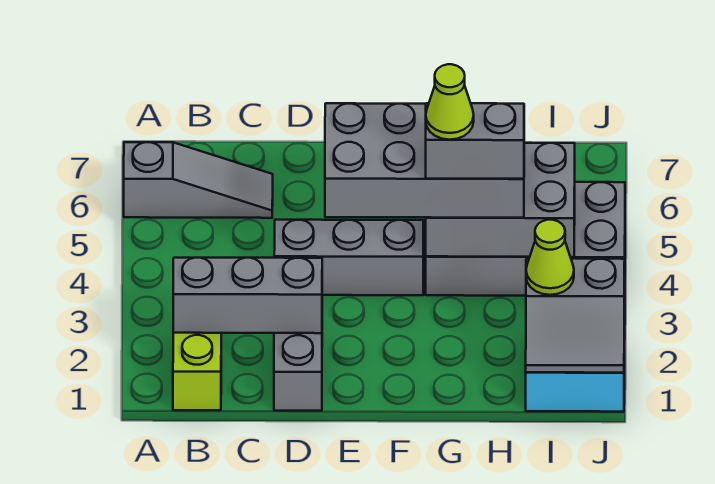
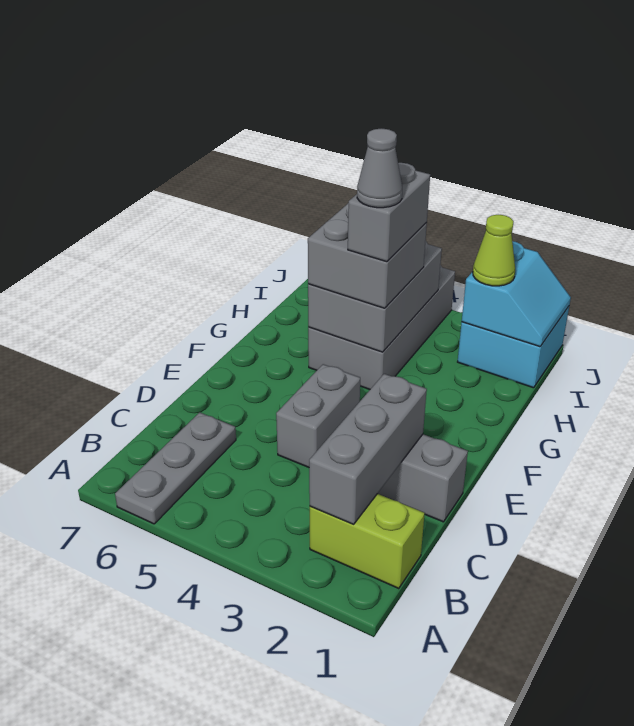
grey slope A6:C6 level 1 top A -> grey plate A6:C6 level 1
grey brick D4:F4 level 1 -> grey brick D4:E4 level 1
grey brick E4:H5 level 3 -> grey brick G4:H5 level 3
lime cone G4 level 5 -> grey cone G4 level 5
grey slope I1:J2 level 2 top 2 -> cyan slope I1:J2 level 2 top 2

